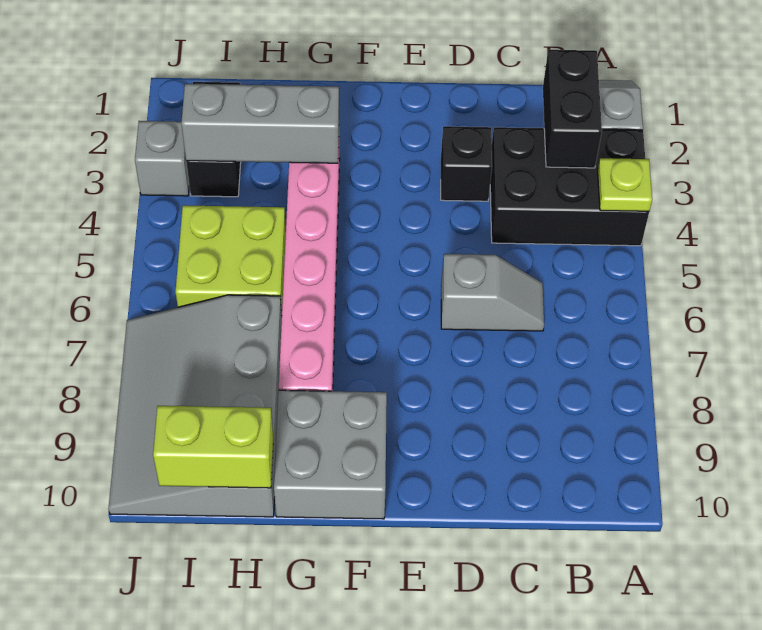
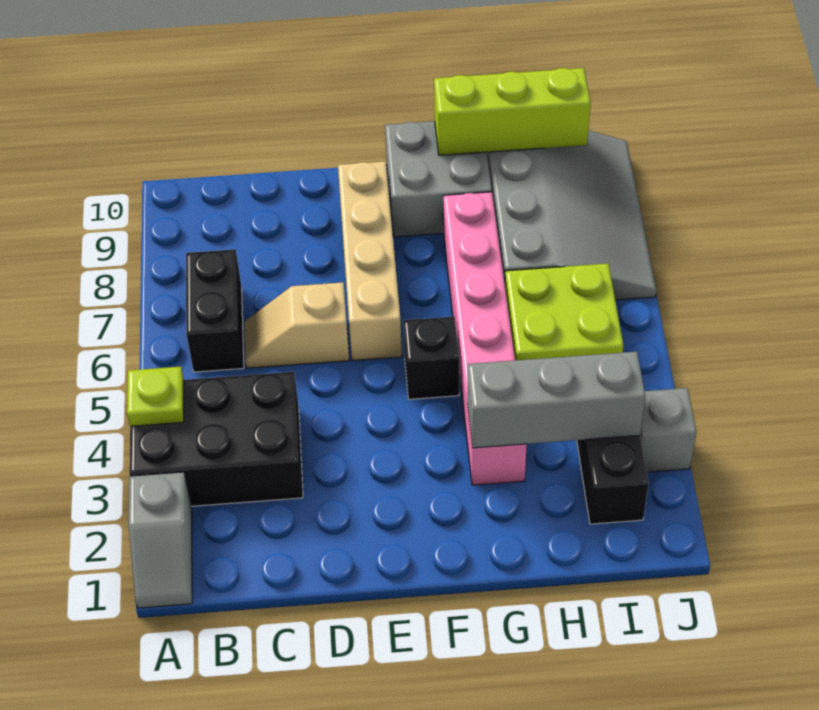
black brick B2:B3 level 2 -> black brick B6:B7 level 1
grey slope C6:D6 level 1 top D -> tan slope C6:D6 level 1 top D
black brick D3 level 1 -> black brick F5 level 1
none -> tan brick E6:E9 level 1
lime brick H10:I10 level 2 -> lime brick G10:I10 level 2

